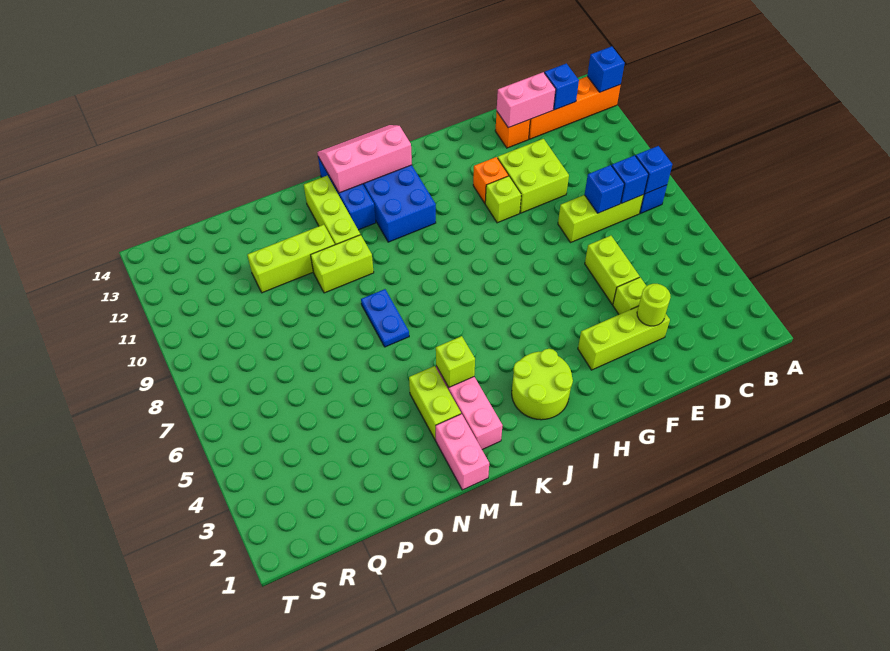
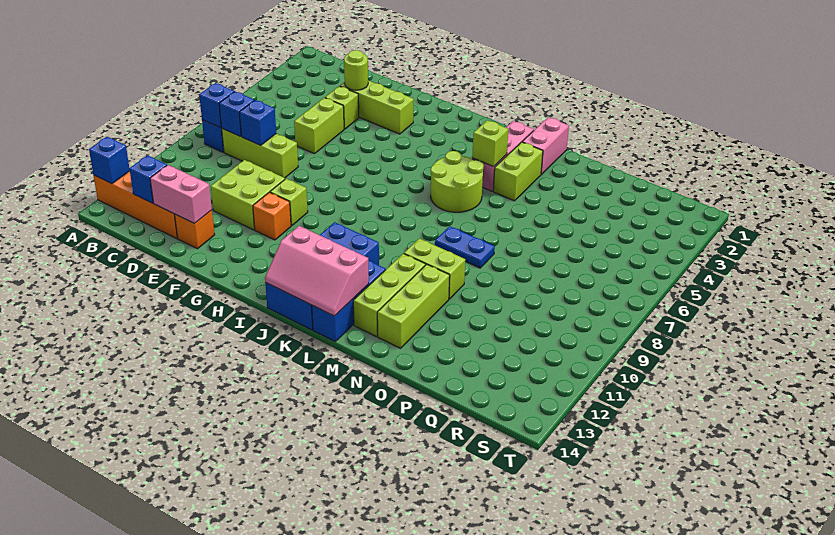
lime round brick I2:J3 level 1 -> lime round brick K5:L6 level 1
blue plate M7:M8 level 1 -> blue plate M8:N8 level 1
lime brick N11:P11 level 1 -> lime brick N11:N13 level 1

